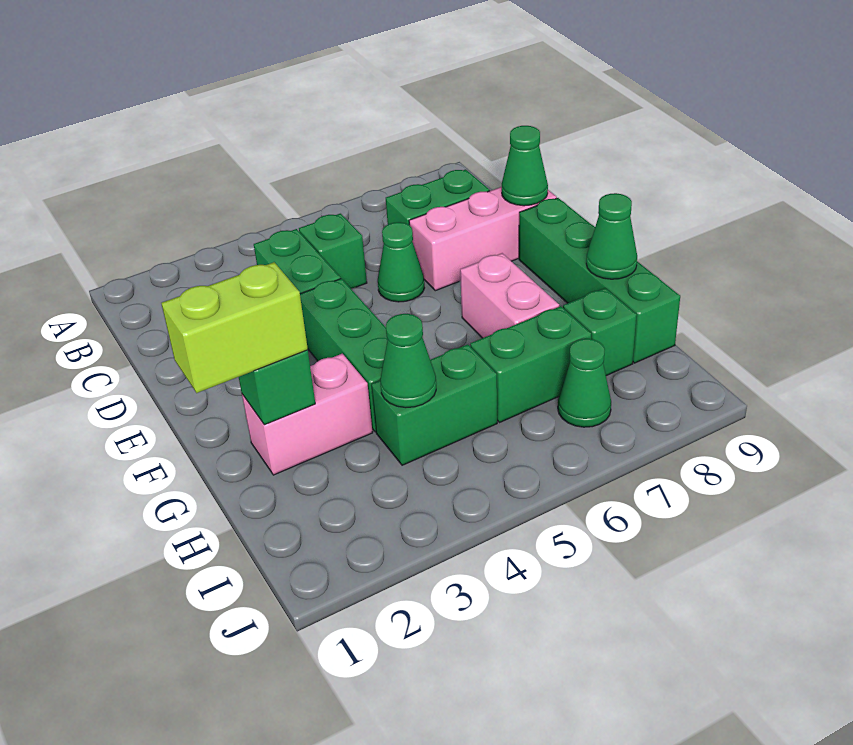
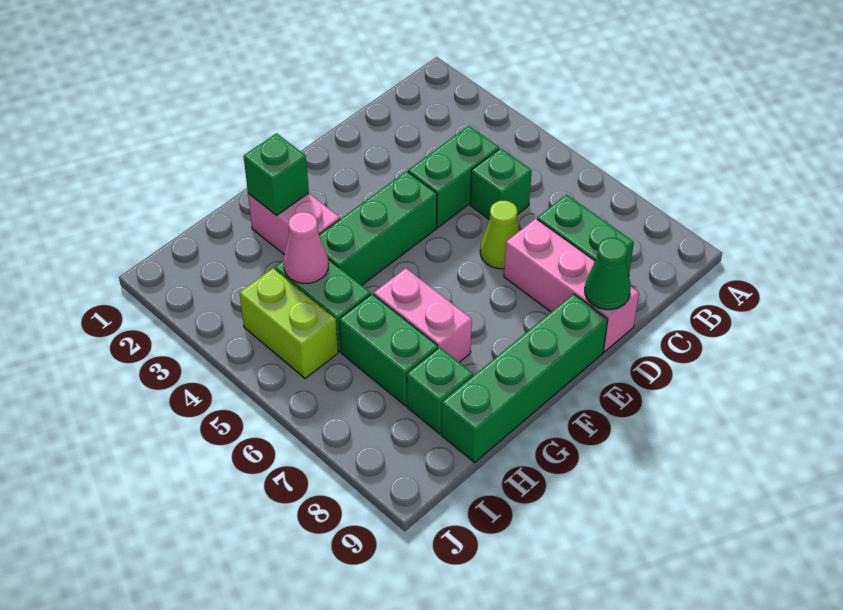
green cone D6 level 1 -> lime cone D6 level 1
pink brick F7:G7 level 1 -> pink brick G6:G7 level 1
lime brick G1:G2 level 3 -> lime brick I4:I5 level 1
green cone G9 level 2 -> none
green cone H4 level 2 -> pink cone H4 level 2
green cone I7 level 1 -> none

